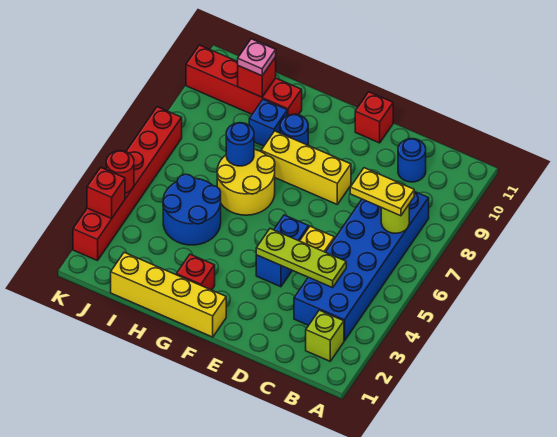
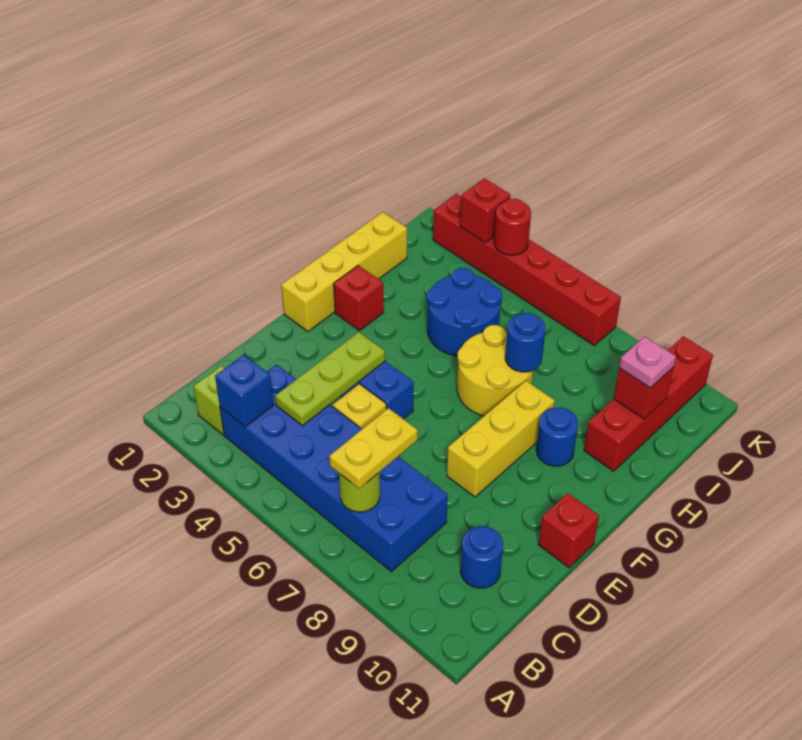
blue brick H9 level 1 -> blue brick B3 level 2

